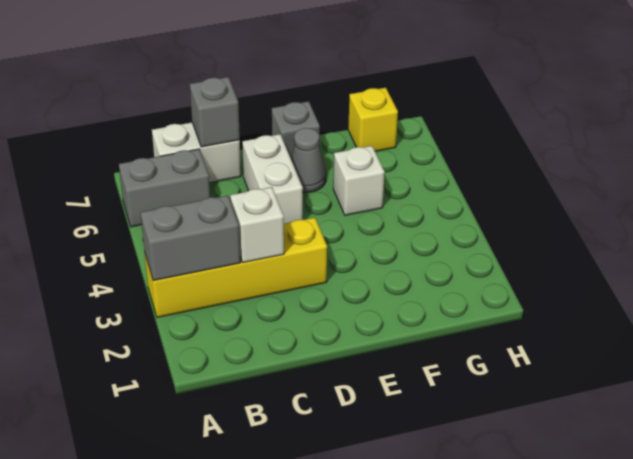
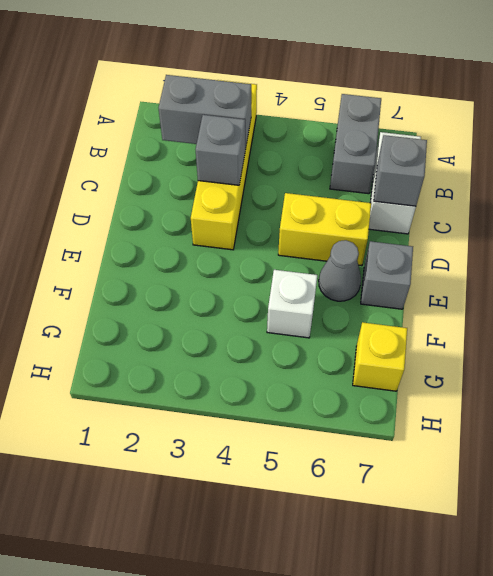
grey brick A3:B3 level 2 -> grey brick B2:B3 level 2
white brick C3 level 2 -> grey brick C3 level 2
white brick D5:D6 level 1 -> yellow brick D5:D6 level 1

